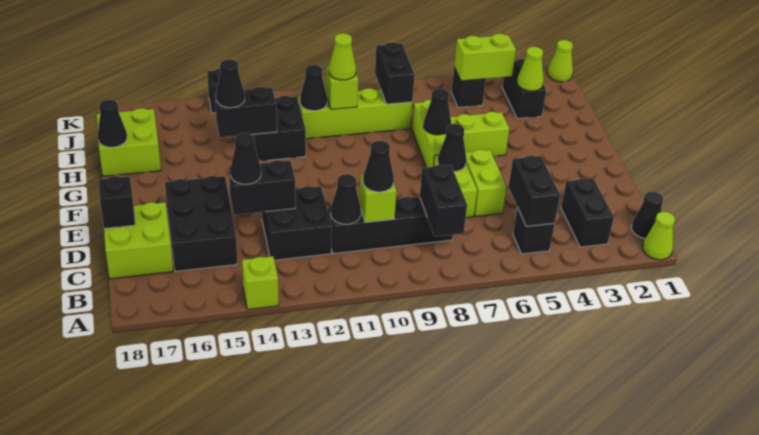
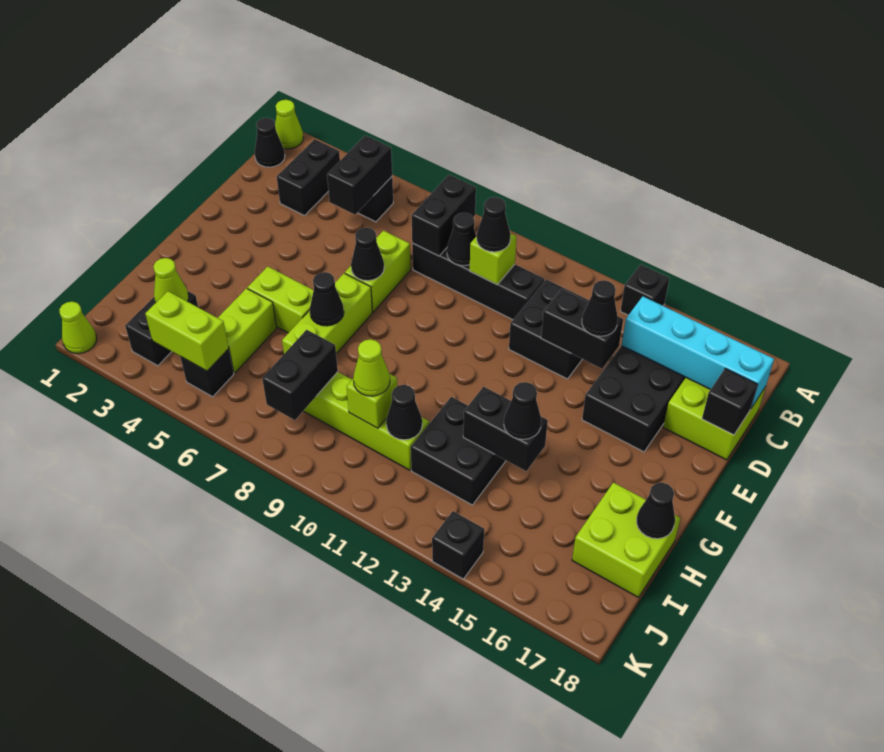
lime brick A14 level 1 -> black brick A14 level 1
black cone C11 level 2 -> black cone C9 level 2
none -> cyan brick C15:C18 level 2
lime brick D6:E6 level 1 -> lime brick H5:I5 level 1

